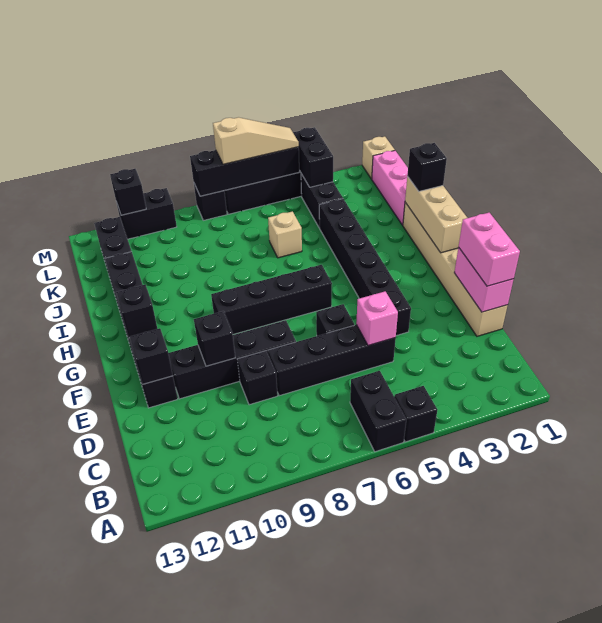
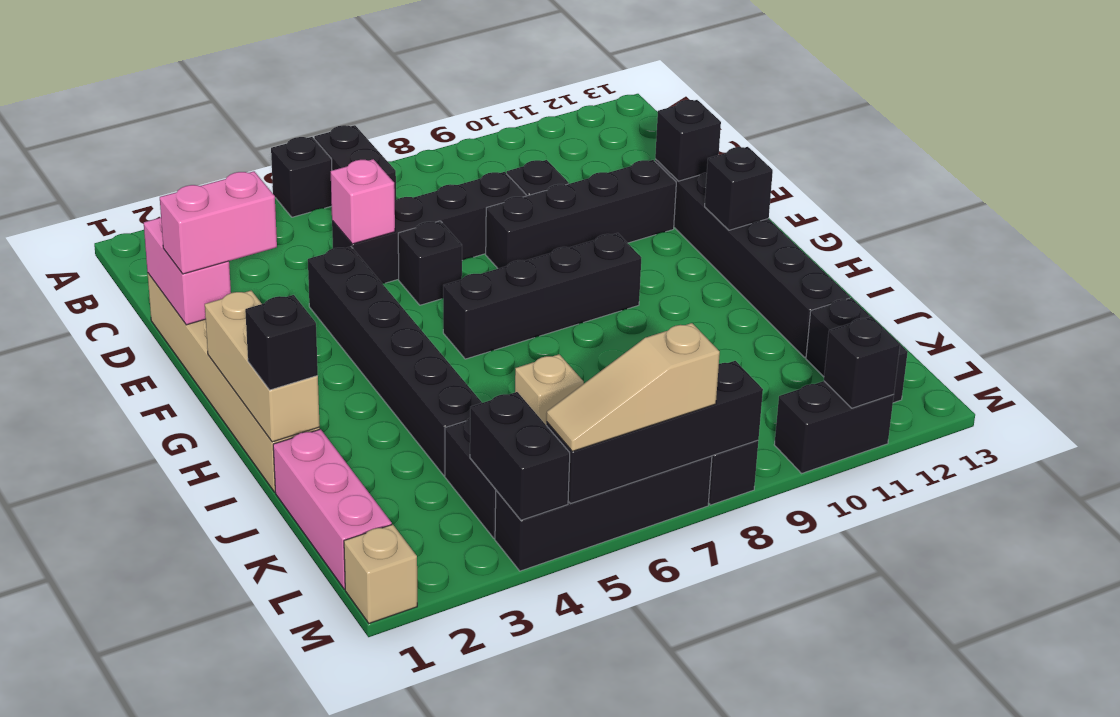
pink brick D1:E1 level 3 -> pink brick E1:E2 level 3
black brick E10 level 2 -> none

